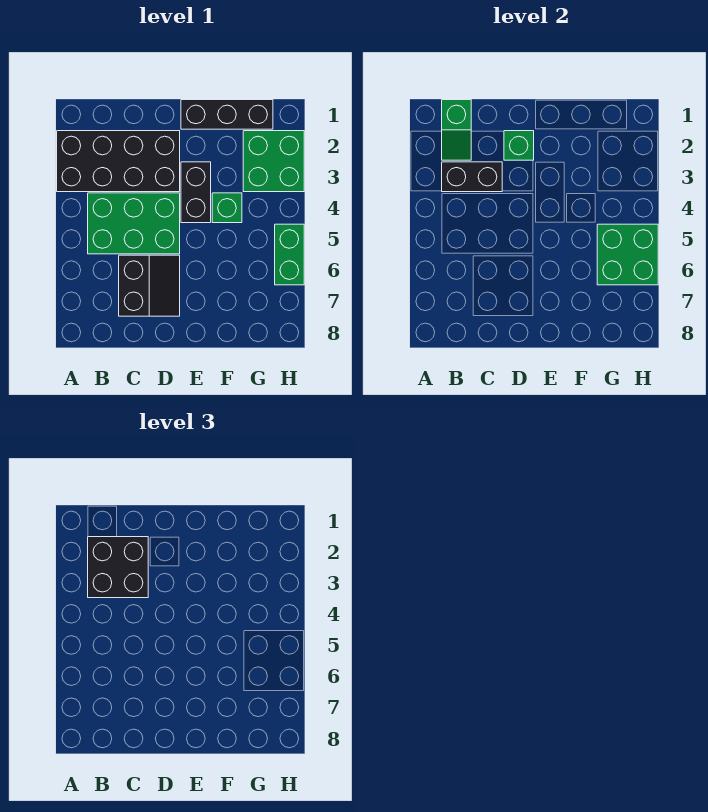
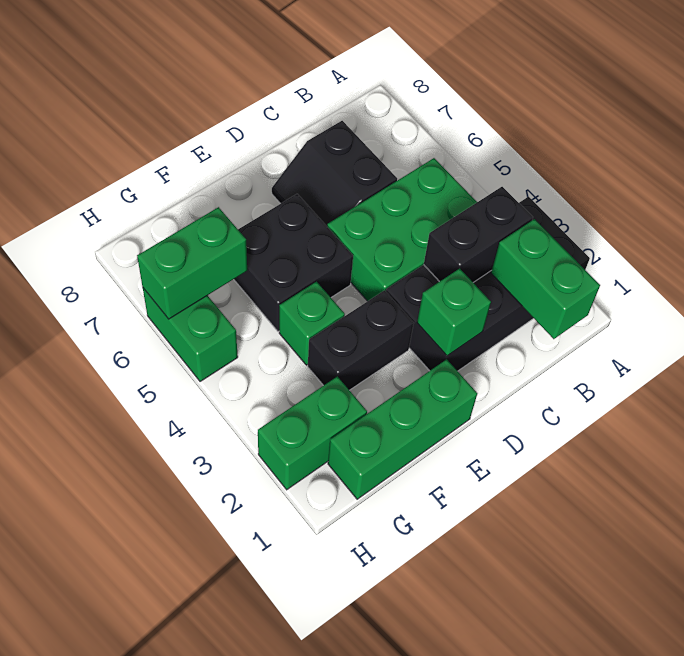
green slope B1:B2 level 2 top 1 -> green brick B1:B2 level 2
black brick B2:C3 level 3 -> black brick E5:F6 level 1
black brick E1:G1 level 1 -> green brick E1:G1 level 1
black brick E3:E4 level 1 -> black brick E3:F3 level 1
green brick G2:H3 level 1 -> green brick G2:H2 level 1
green brick G5:H6 level 2 -> green brick G6:H6 level 2

